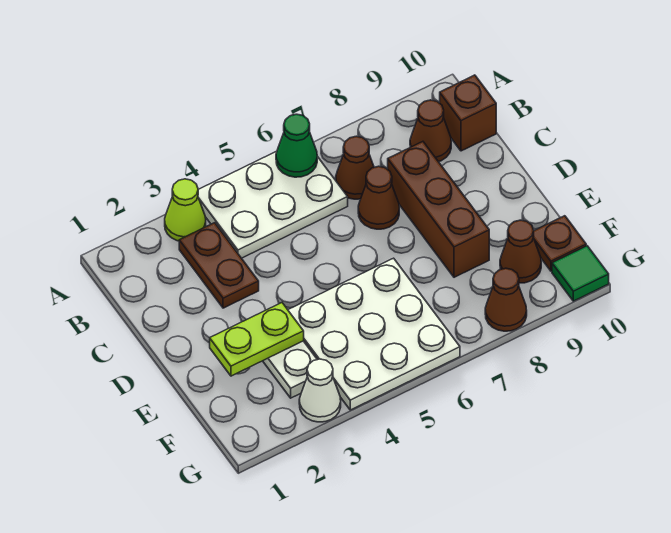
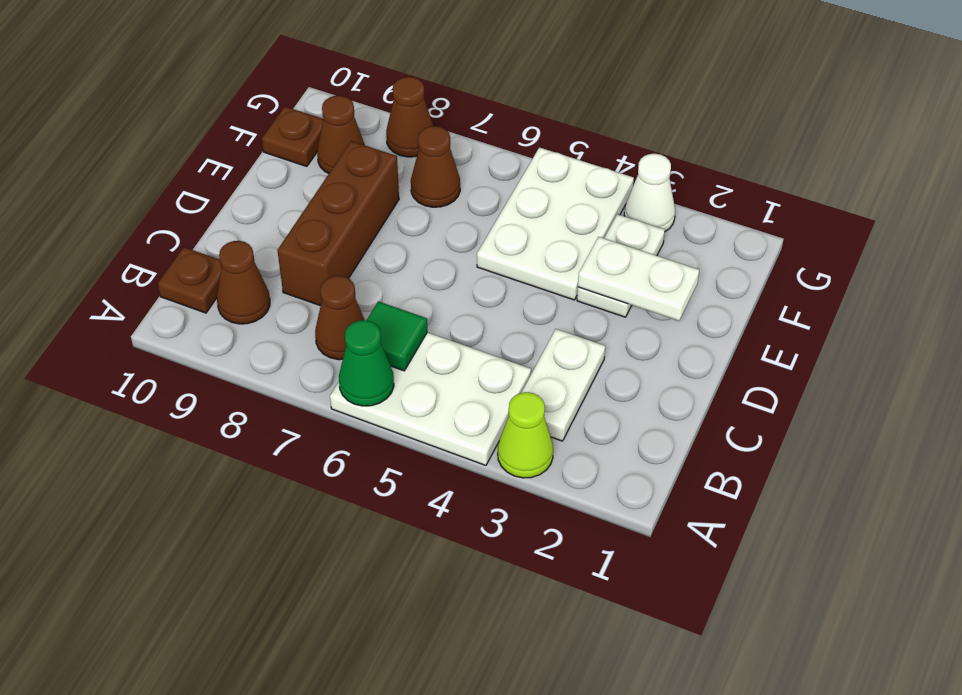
brown plate B3:C3 level 1 -> white plate B3:C3 level 1
brown brick B10 level 1 -> brown plate B10 level 1
brown cone C7 level 1 -> brown cone F7 level 1
lime plate E2:E3 level 2 -> white plate E2:E3 level 2
white plate E4:G6 level 1 -> white plate E4:G5 level 1
green tile G10 level 1 -> green tile B6 level 2

